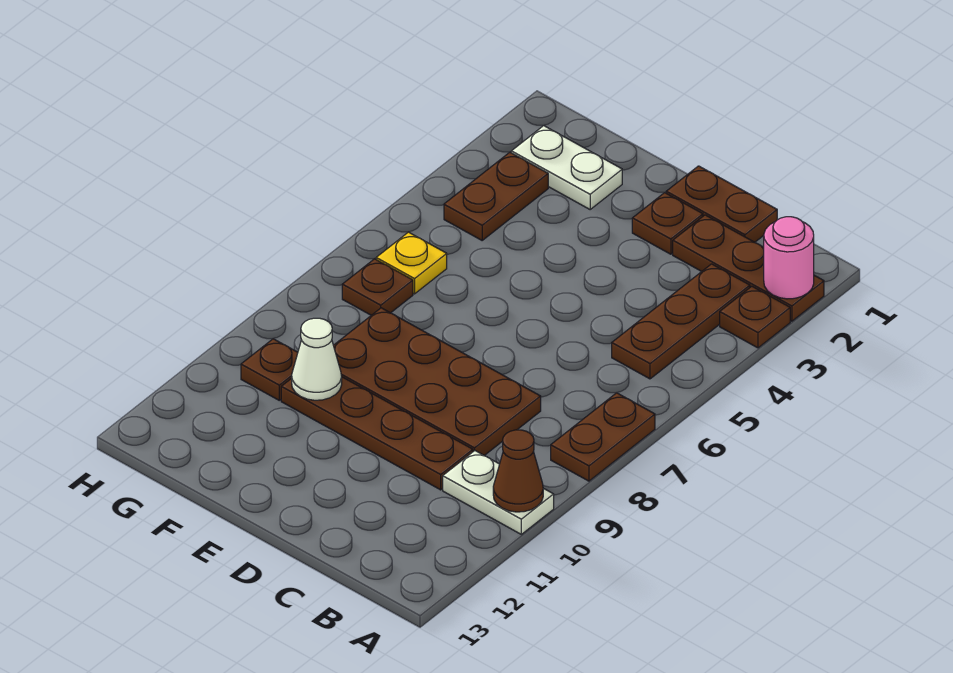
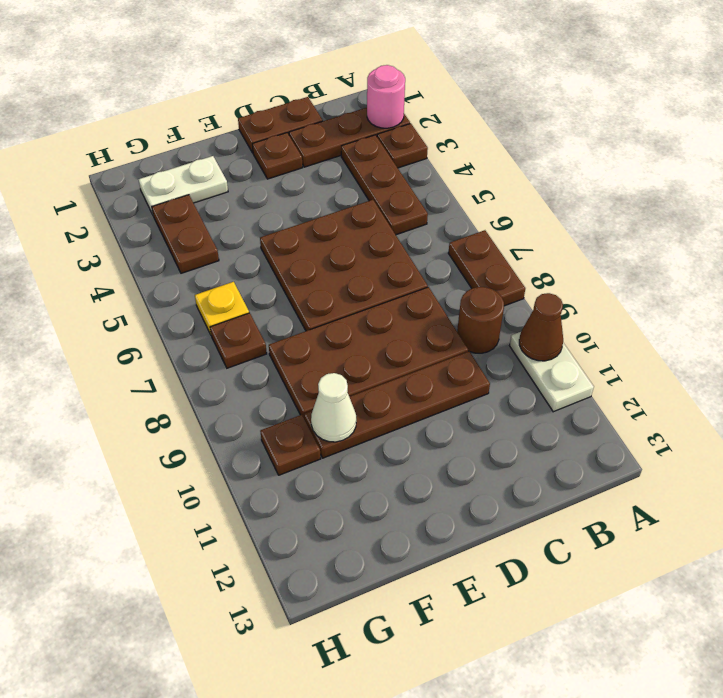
white plate A10:B10 level 1 -> white plate A10:A11 level 1
none -> brown round brick B9 level 1
none -> brown plate C5:E7 level 1

